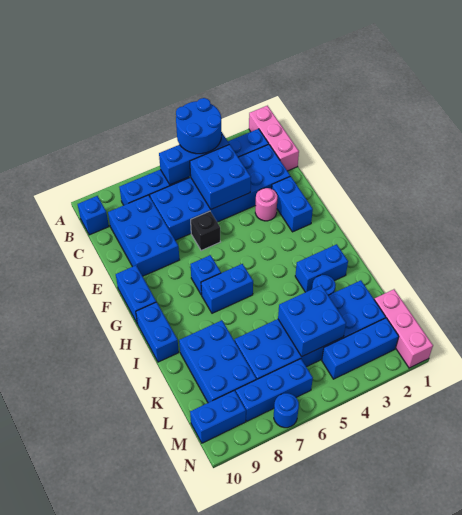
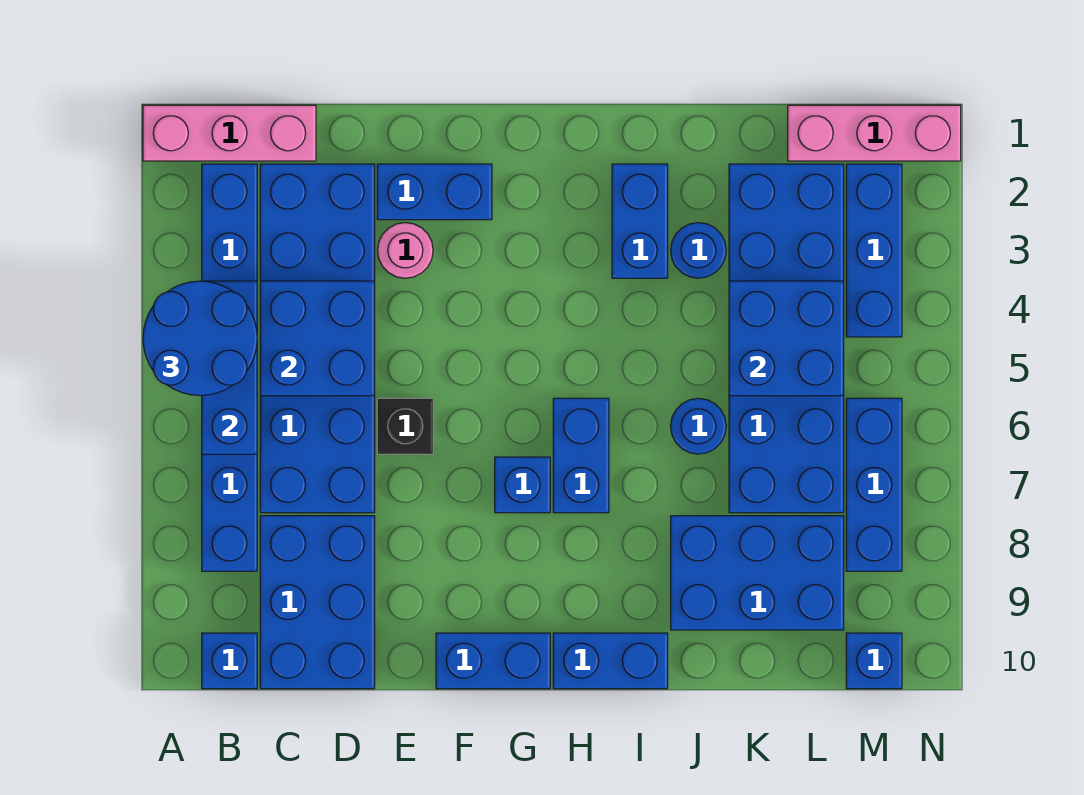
blue brick C8:E9 level 1 -> blue brick C8:D10 level 1
blue brick M9:M10 level 1 -> blue brick M10 level 1
blue round brick N7 level 1 -> blue round brick J6 level 1

